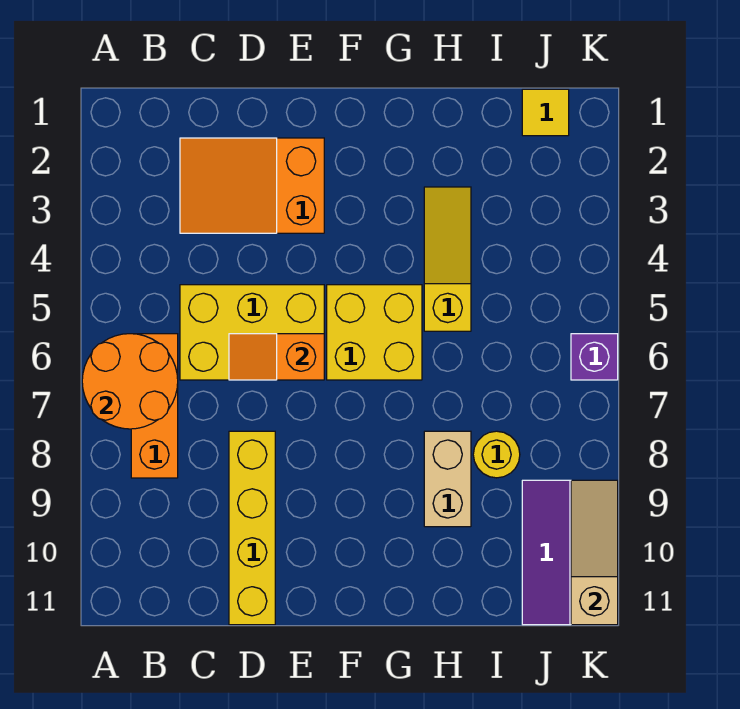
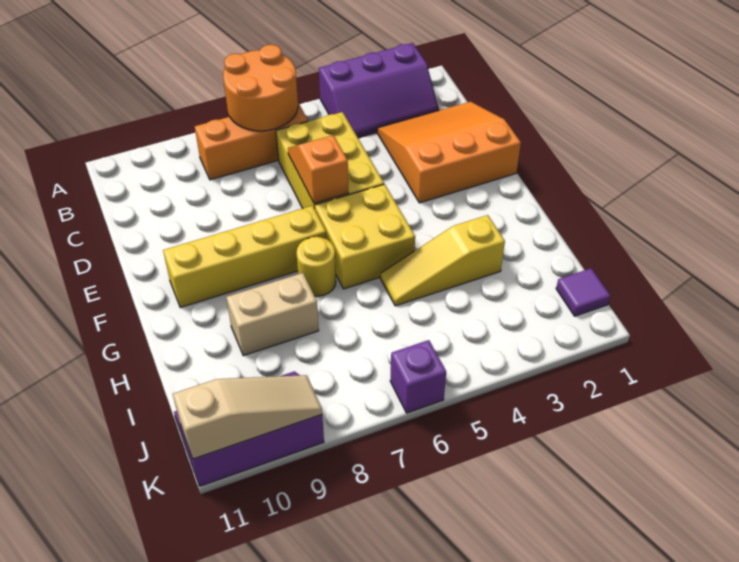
none -> purple slope A2:B4 level 1 top A
orange slope C2:E3 level 1 top E -> orange slope C1:E3 level 1 top E
yellow brick D8:D11 level 1 -> yellow brick F7:F10 level 1
yellow slope H3:H5 level 1 top 5 -> yellow slope H3:H5 level 1 top 3
yellow round brick I8 level 1 -> yellow round brick G7 level 1
yellow tile J1 level 1 -> purple tile J1 level 1

